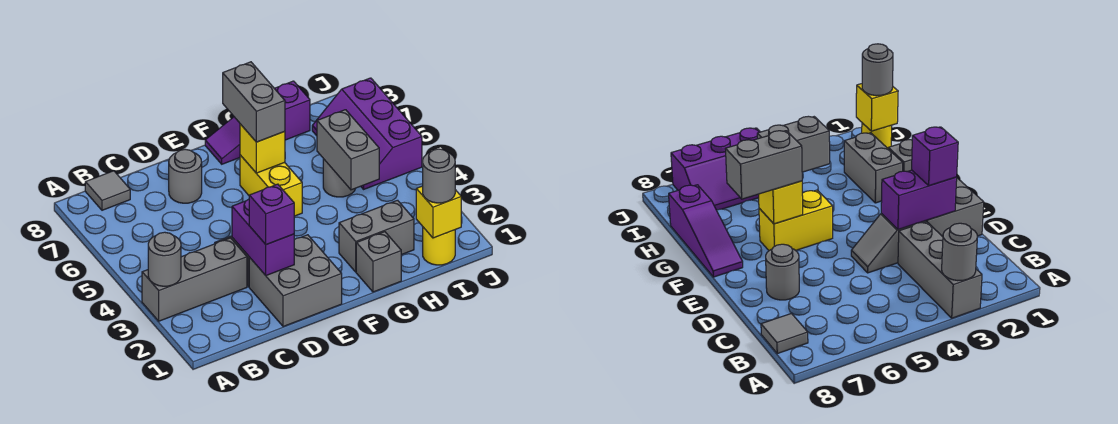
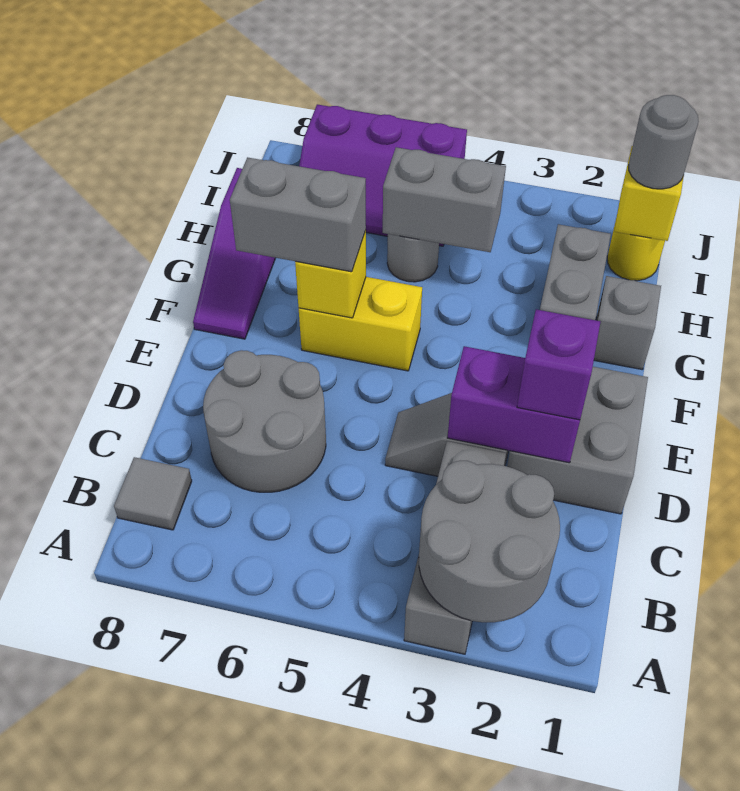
grey round brick A3 level 2 -> grey round brick A2:B3 level 2
grey round brick D7 level 1 -> grey round brick C6:D7 level 1

